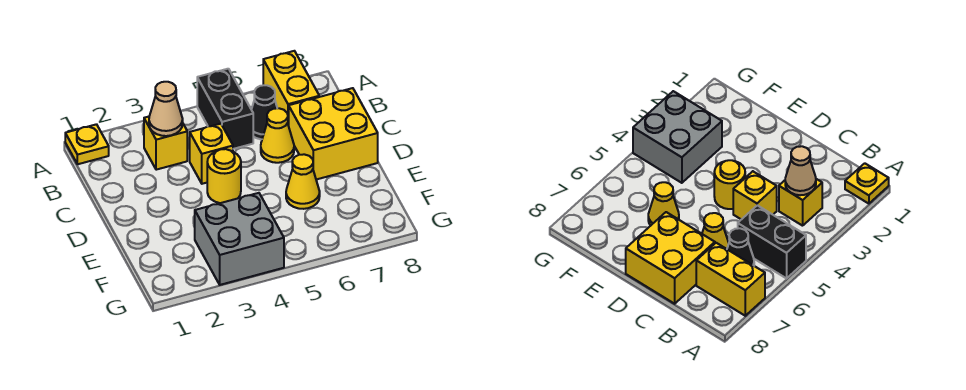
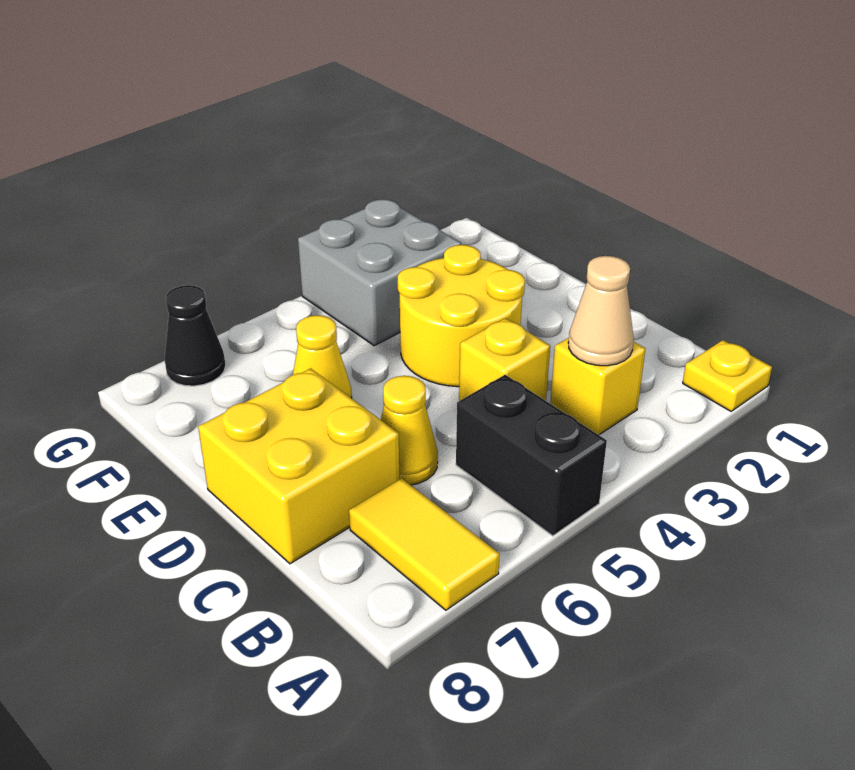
yellow brick A7:B7 level 1 -> yellow tile A7:B7 level 1
black cone B6 level 1 -> black cone G7 level 1
yellow round brick D4 level 1 -> yellow round brick D3:E4 level 1

